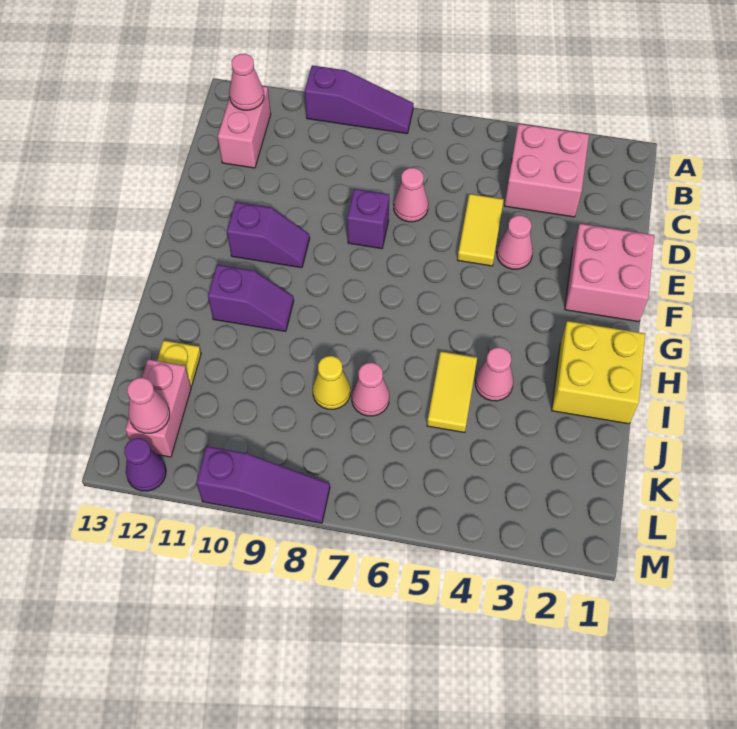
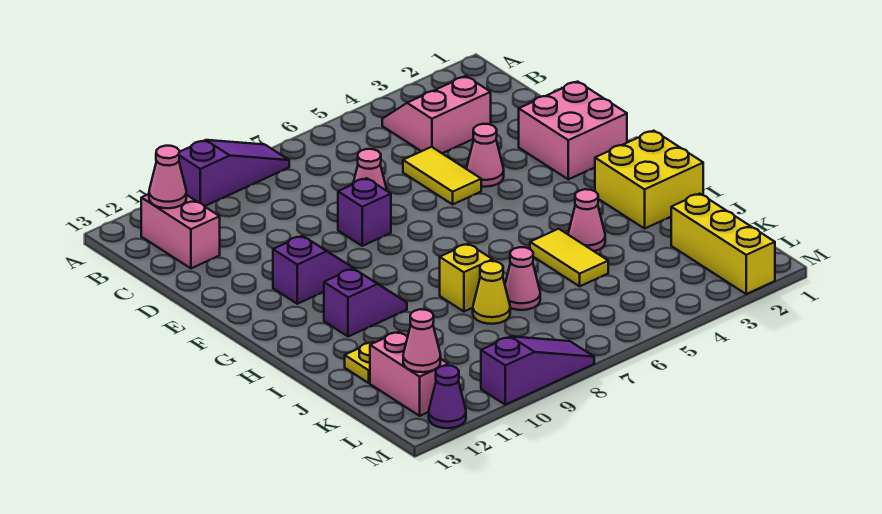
pink brick B3:C4 level 1 -> pink slope B3:C4 level 1 top C
none -> yellow brick I8 level 1
none -> yellow brick K2:M2 level 1

